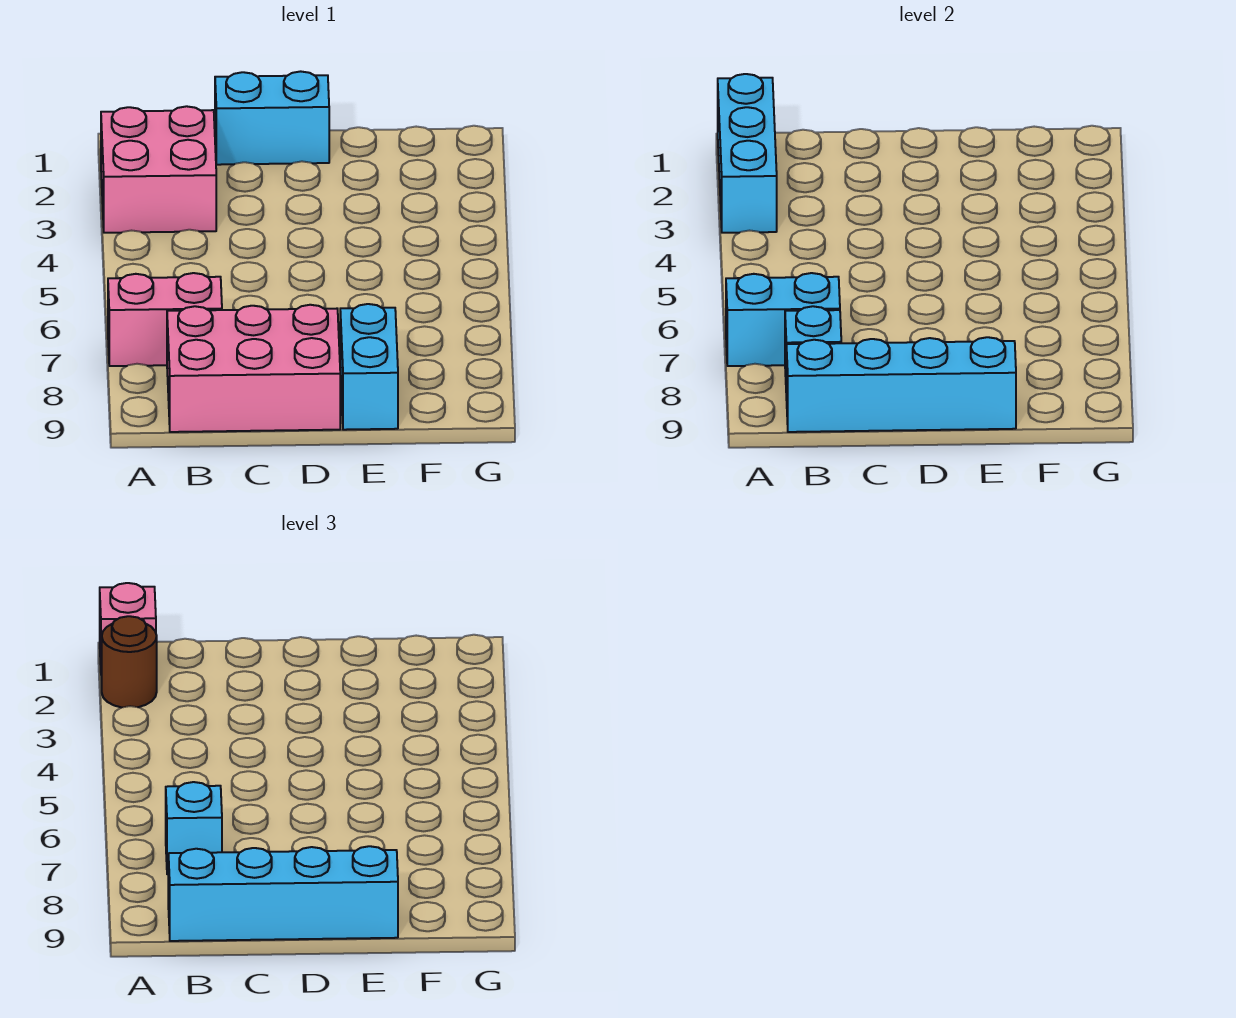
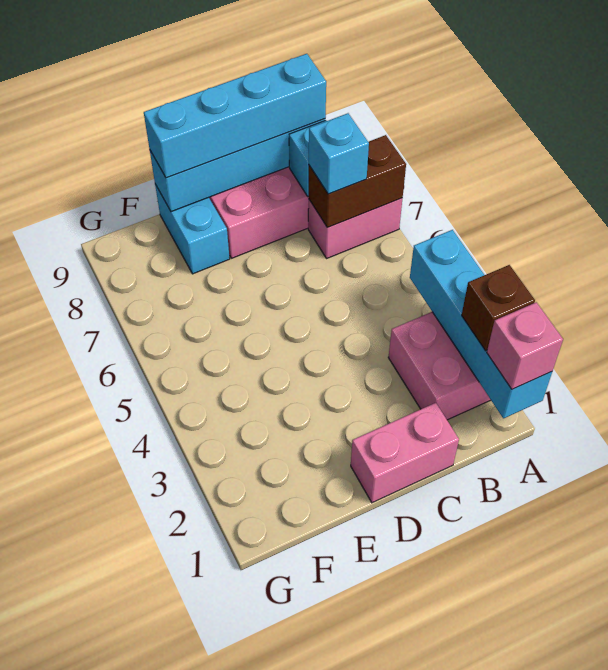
cyan brick A1:A3 level 2 -> cyan brick A1:A4 level 2
brown round brick A2 level 3 -> brown brick A2 level 3
cyan brick A7:B7 level 2 -> brown brick A7:B7 level 2
cyan brick C1:D1 level 1 -> pink brick C1:D1 level 1

